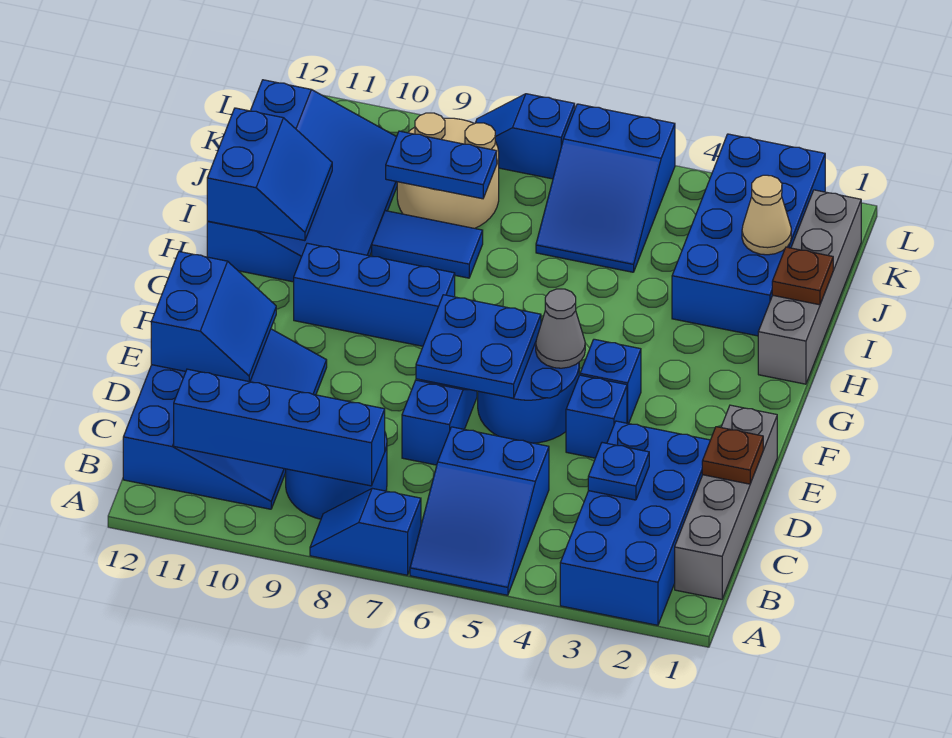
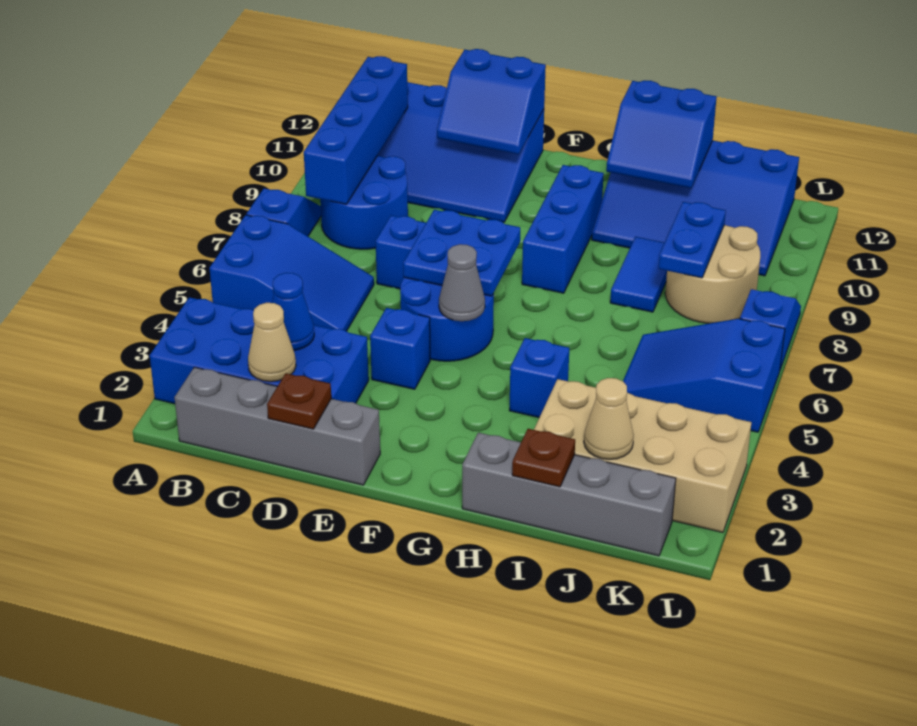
blue slope A5:C6 level 1 top C -> blue slope A5:C6 level 1 top A
none -> tan cone C2 level 2
blue plate C3 level 2 -> blue cone C3 level 2
blue brick F4 level 1 -> blue brick H4 level 1
blue brick I2:L3 level 1 -> tan brick I2:L3 level 1

